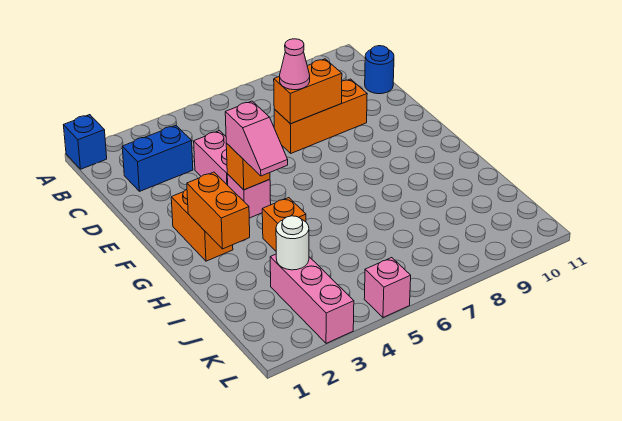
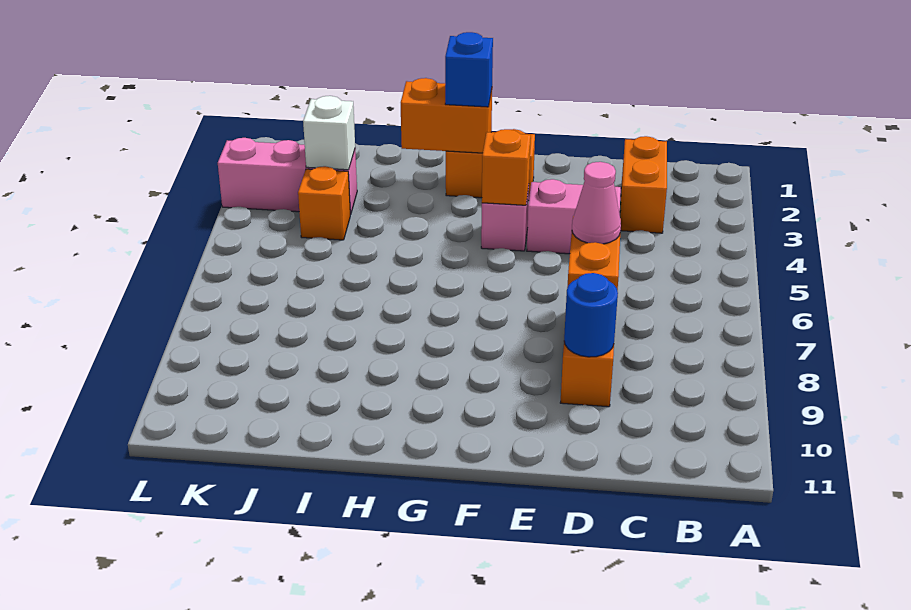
blue brick A1 level 1 -> blue brick G2 level 3
blue brick C2:C3 level 1 -> orange brick C2:C3 level 1
blue round brick C11 level 1 -> blue round brick D9 level 2
pink slope F4:G4 level 3 top F -> none
orange brick H4 level 1 -> orange brick J4 level 1
white round brick J3 level 2 -> white brick J3 level 2
pink brick L5 level 1 -> none

